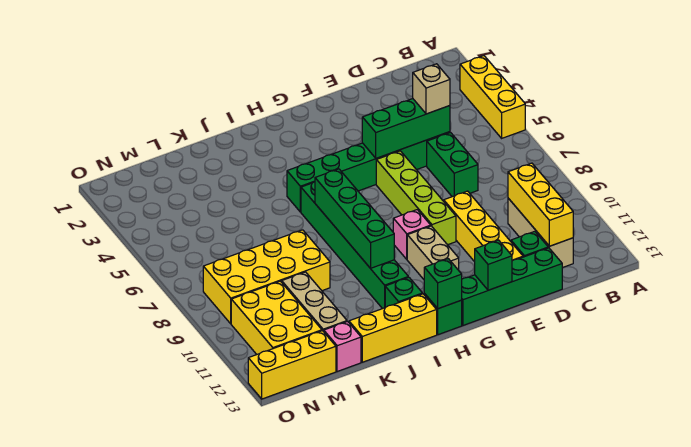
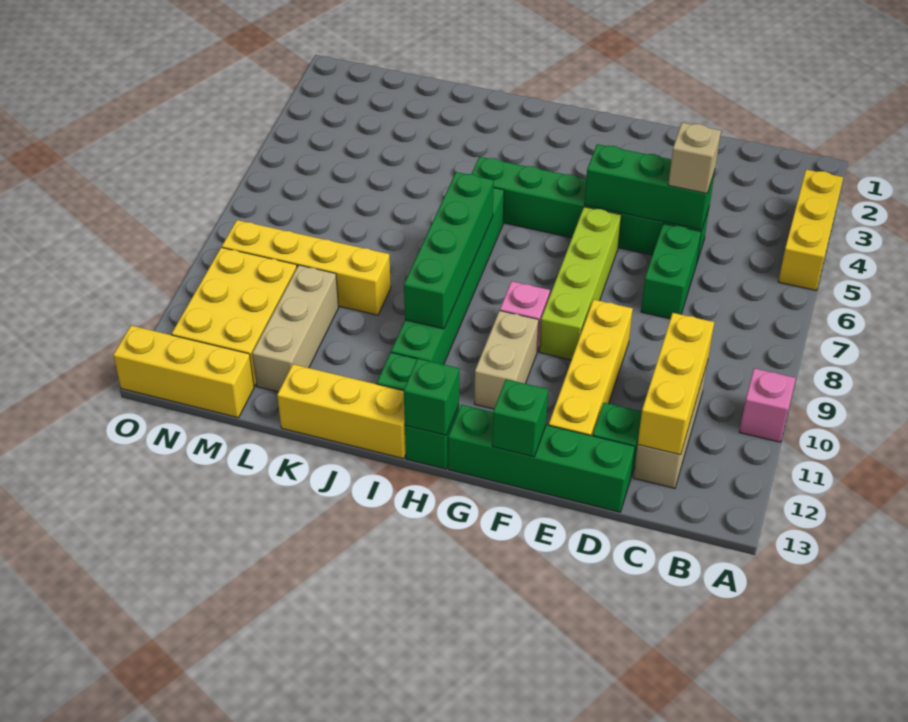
yellow brick K8:N9 level 1 -> yellow brick K9:N9 level 1
pink brick L13 level 1 -> pink brick A10 level 1

